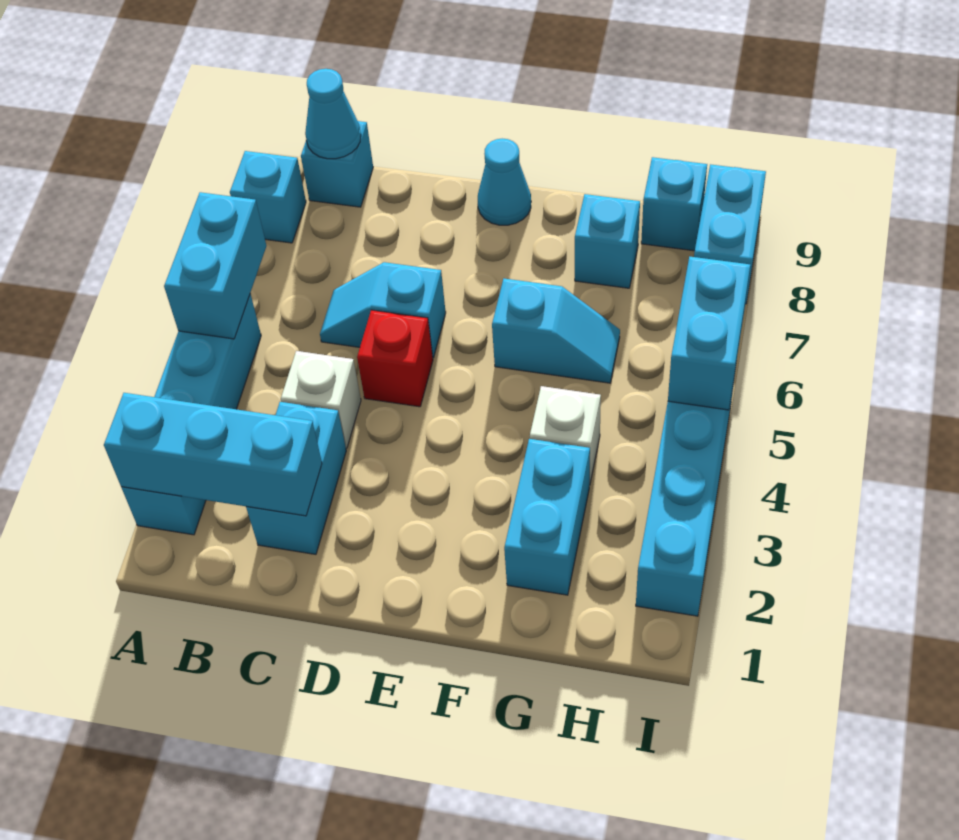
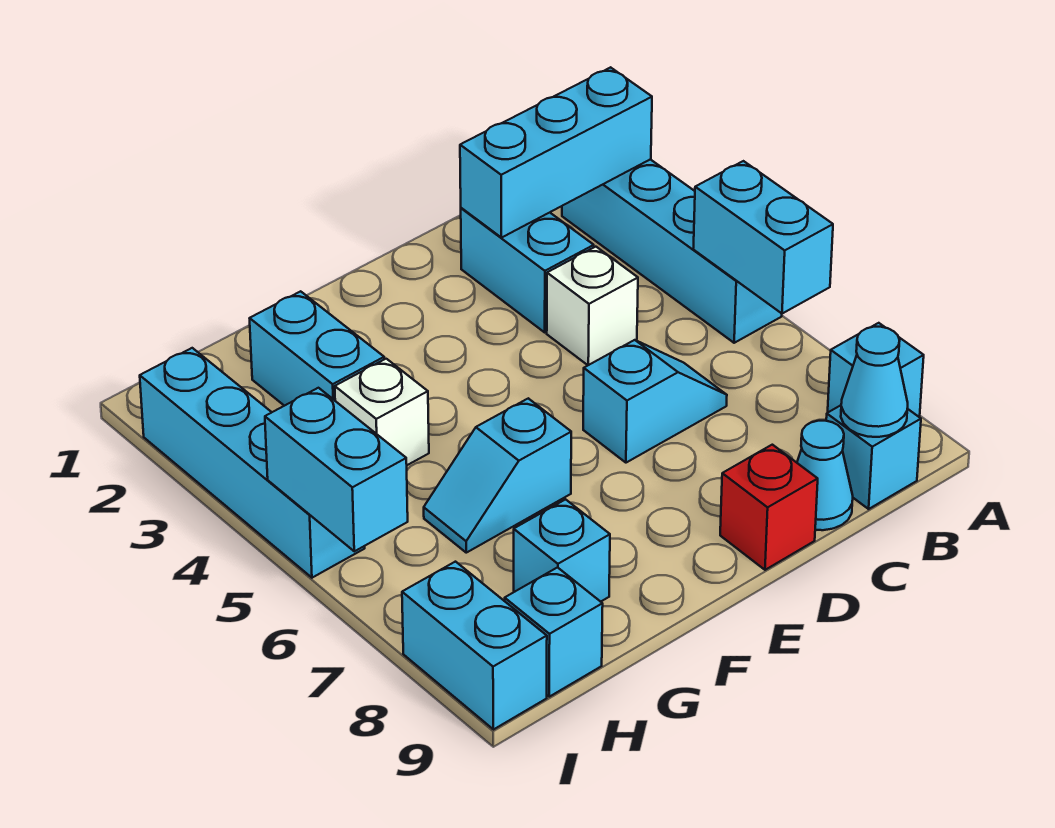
red brick D5 level 1 -> red brick D9 level 1
cyan cone E9 level 1 -> cyan cone C9 level 1

